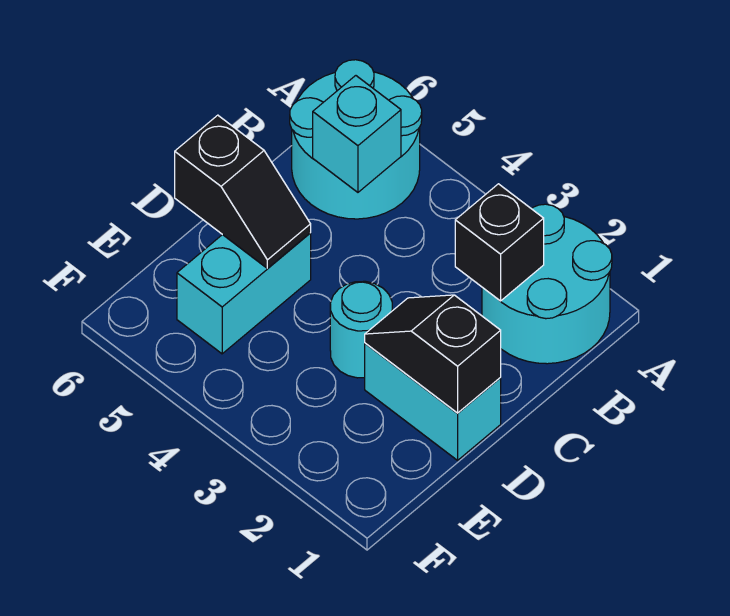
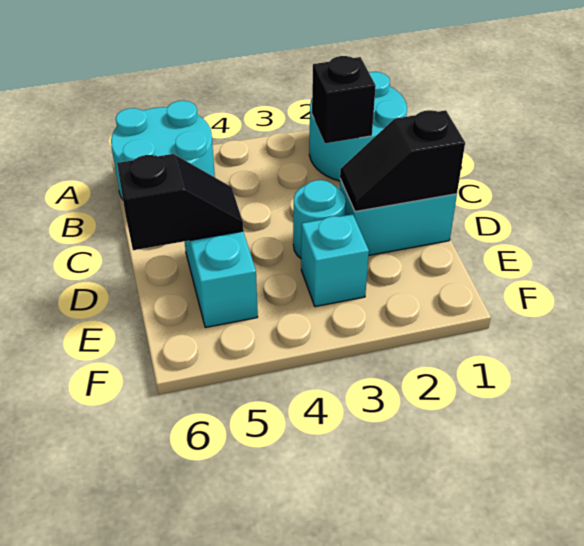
cyan brick B5 level 2 -> cyan brick E3 level 1

